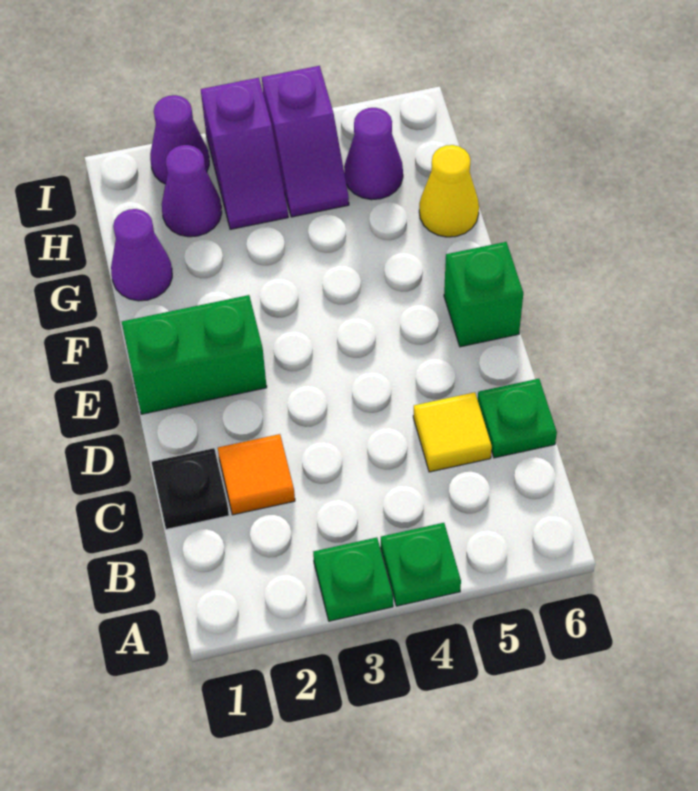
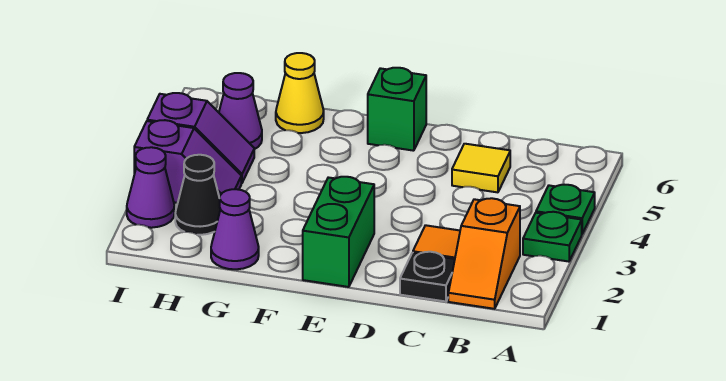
none -> orange slope B1:B2 level 1 top 2
green plate C6 level 1 -> none
purple cone H2 level 1 -> black cone H2 level 1

